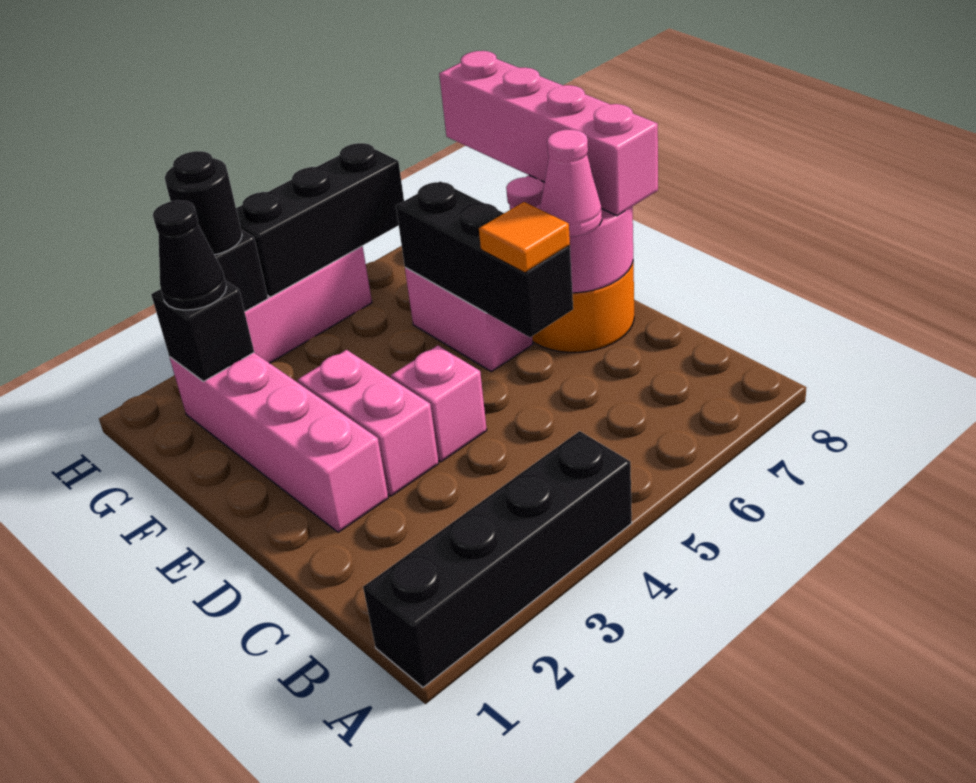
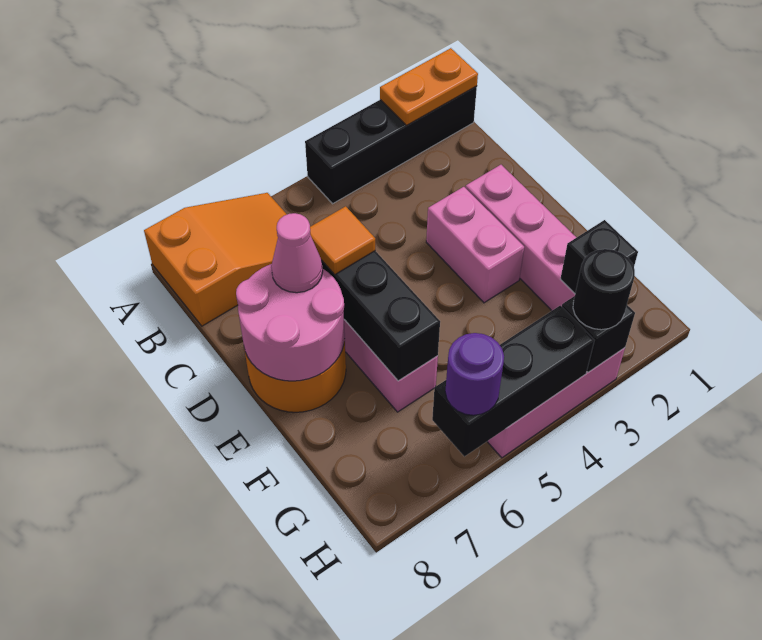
none -> orange plate A1:A2 level 2
none -> orange slope A6:B8 level 1 top 8
pink brick D4 level 1 -> none
pink brick D8:G8 level 3 -> none
black cone G2 level 3 -> none
none -> purple round brick H6 level 3

